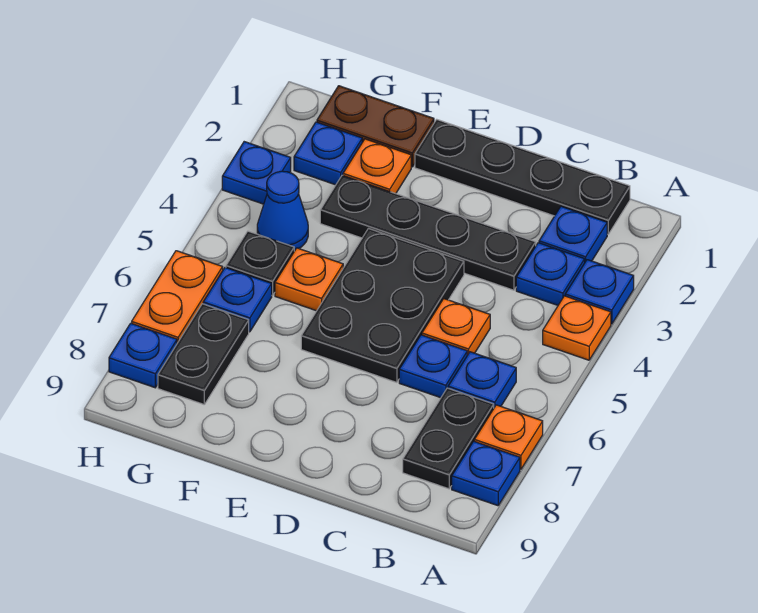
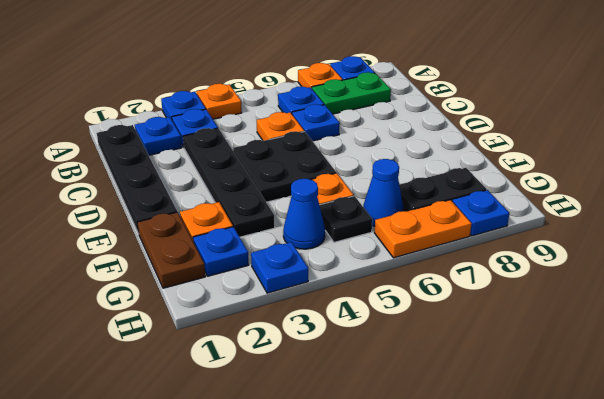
black plate B7:B8 level 1 -> green plate B7:B8 level 1
black plate D4:E6 level 1 -> black plate D4:E5 level 1
blue plate G6 level 1 -> blue cone G6 level 1

